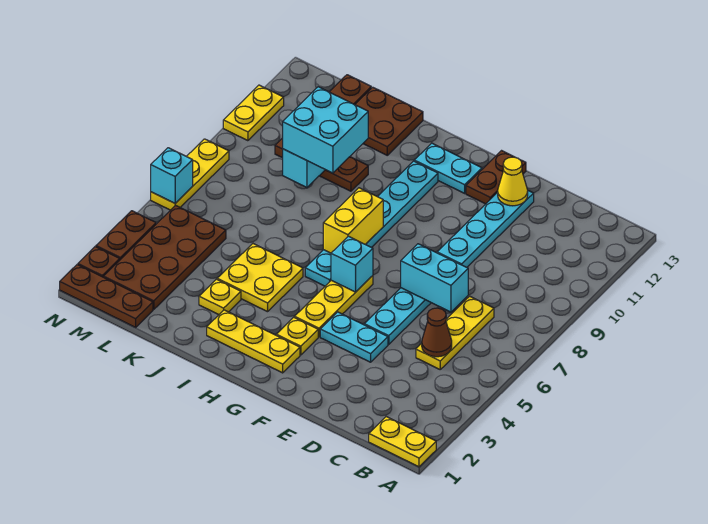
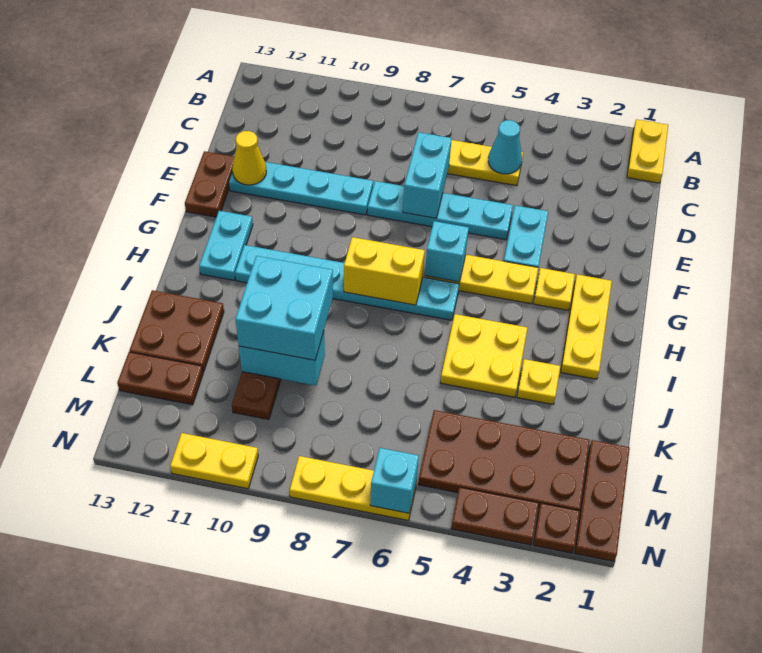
brown cone C5 level 2 -> cyan cone C5 level 2
brown plate F12:F13 level 1 -> brown plate E13:F13 level 1

